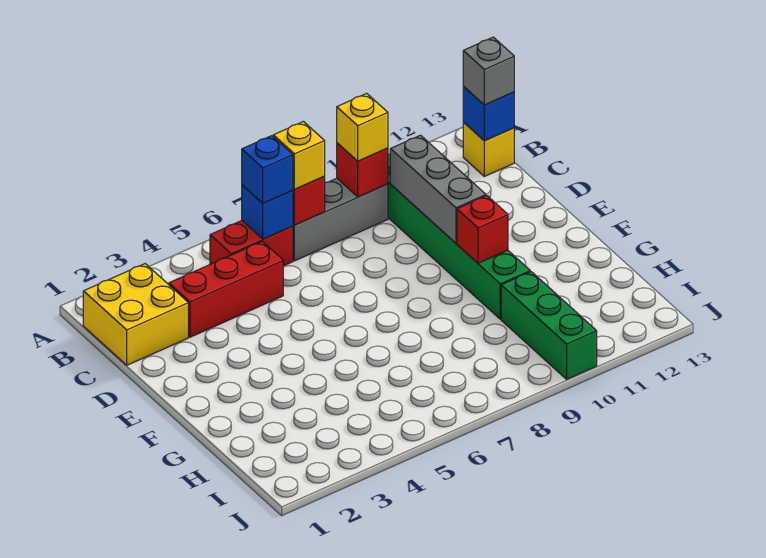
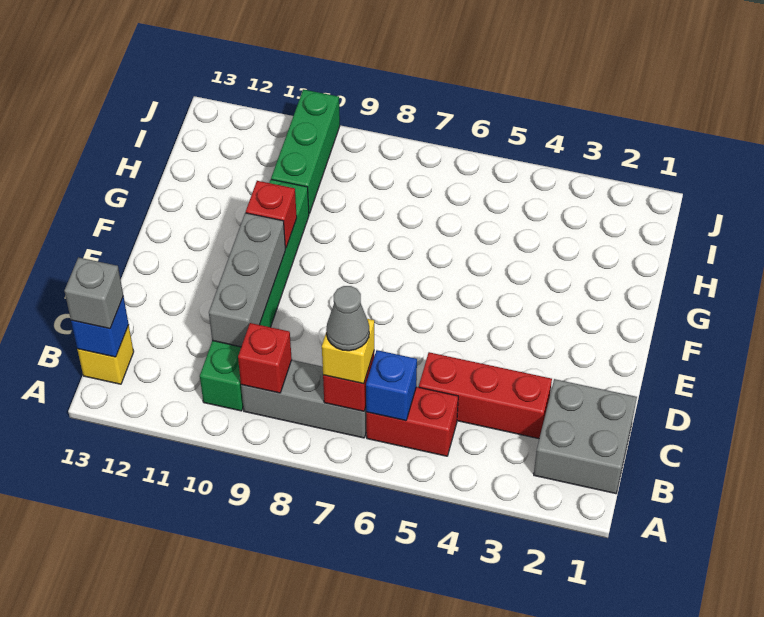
yellow brick B1:C2 level 1 -> grey brick B1:C2 level 1
blue brick B6 level 3 -> none
none -> grey cone B7 level 4
yellow brick B9 level 3 -> none

